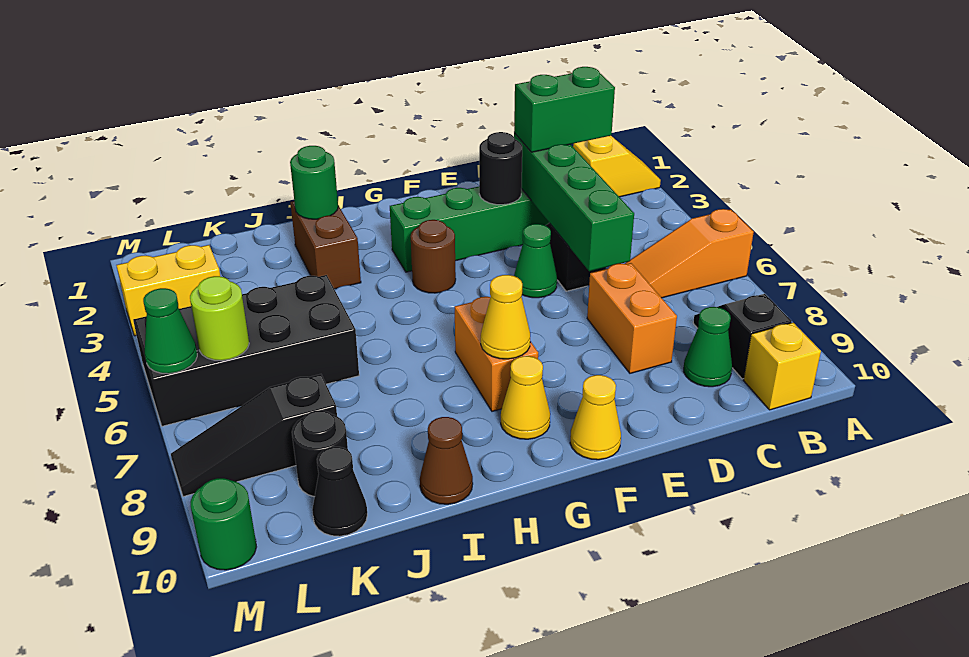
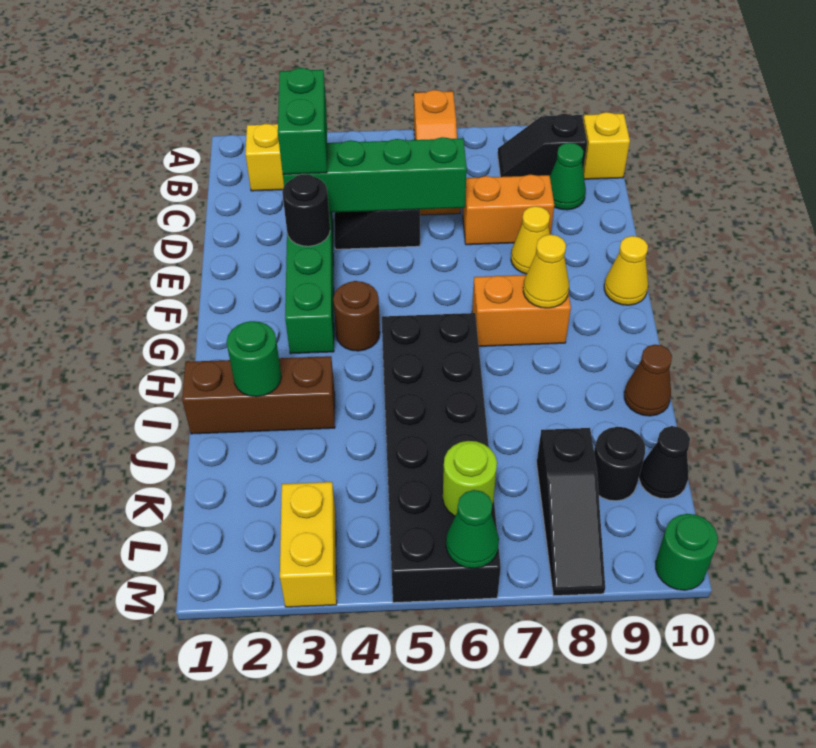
green cone E5 level 1 -> none
yellow cone G9 level 1 -> yellow cone E8 level 1
brown brick I2:I3 level 1 -> brown brick I1:I3 level 1
black brick J5:M6 level 1 -> black brick H5:M6 level 1

